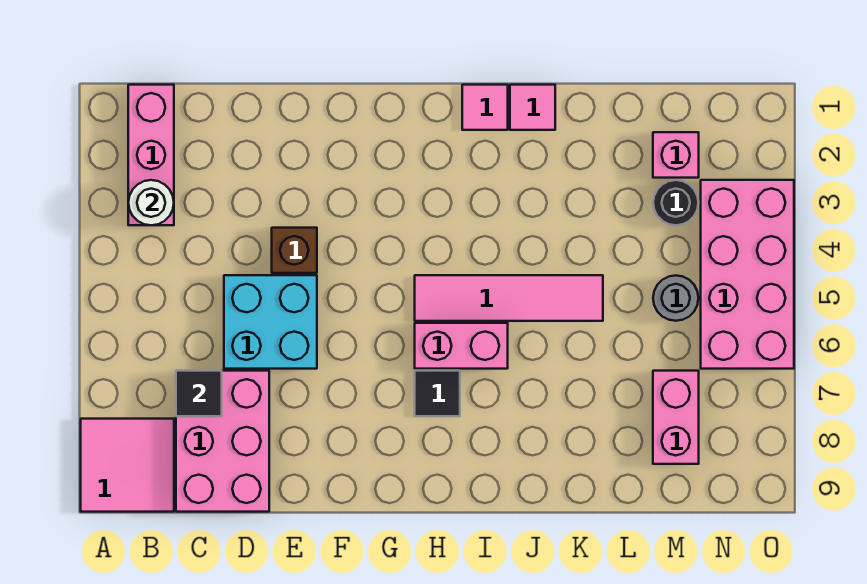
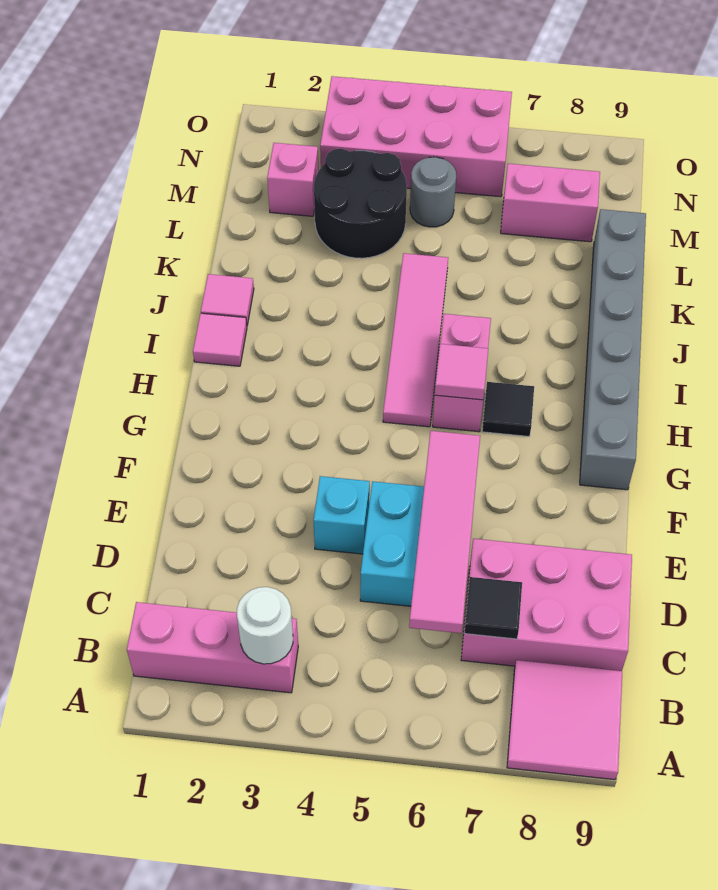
none -> pink tile C6:F6 level 2
brown brick E4 level 1 -> cyan brick E4 level 1
none -> grey brick G9:L9 level 1
none -> pink tile H6 level 2
black round brick M3 level 1 -> black round brick L3:M4 level 1

